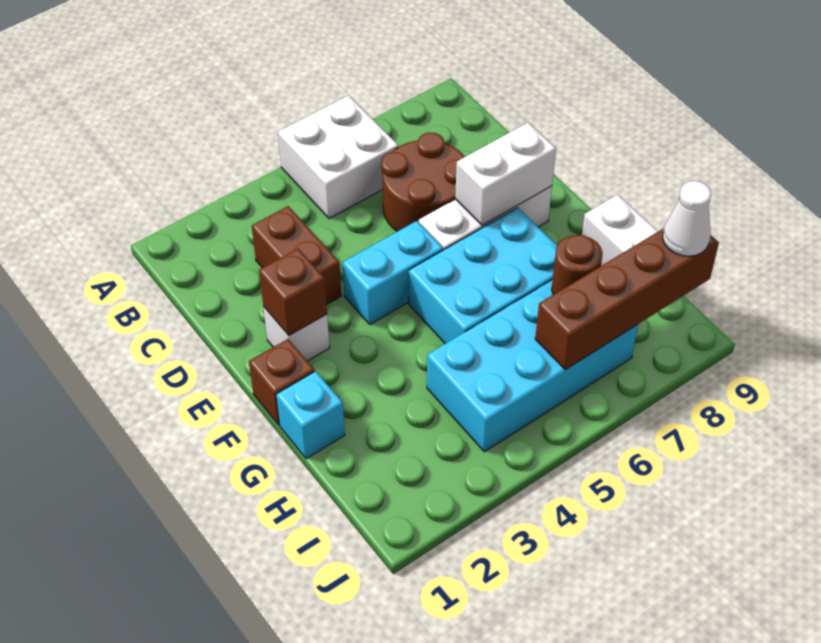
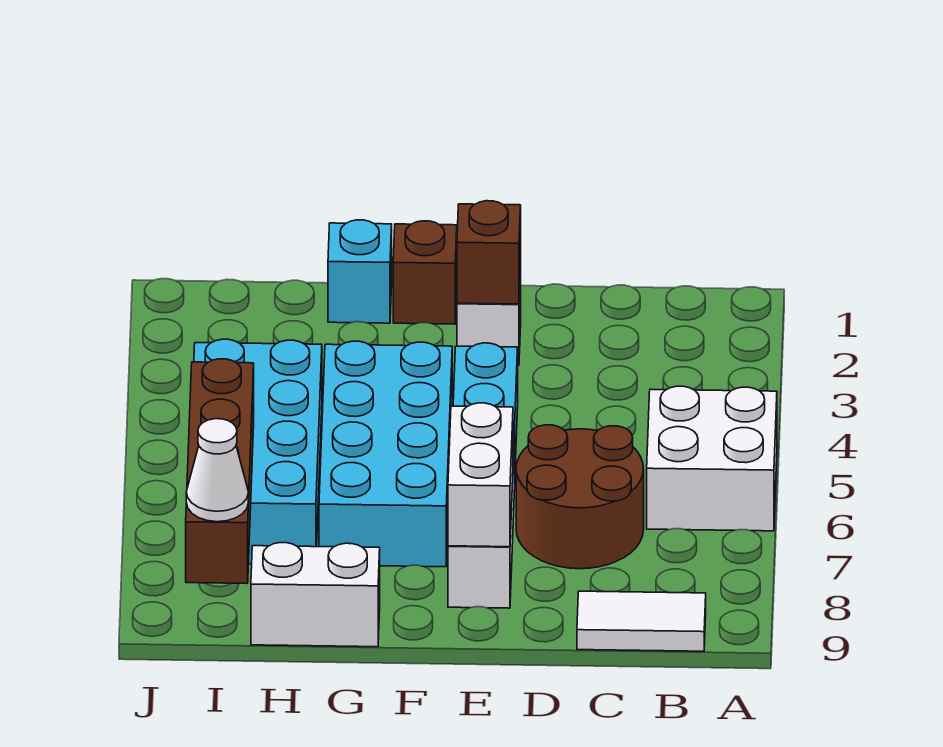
none -> white tile B9:C9 level 1
brown brick C3:D3 level 1 -> none
cyan brick F5:G7 level 1 -> cyan brick F4:G7 level 1
brown round brick H7 level 2 -> none

